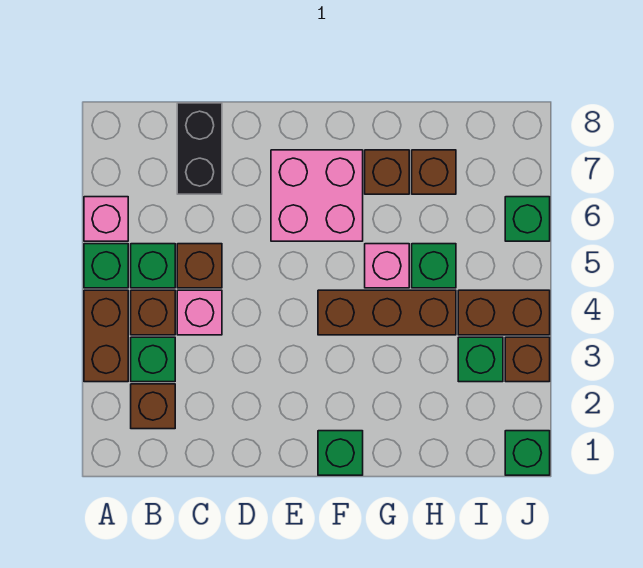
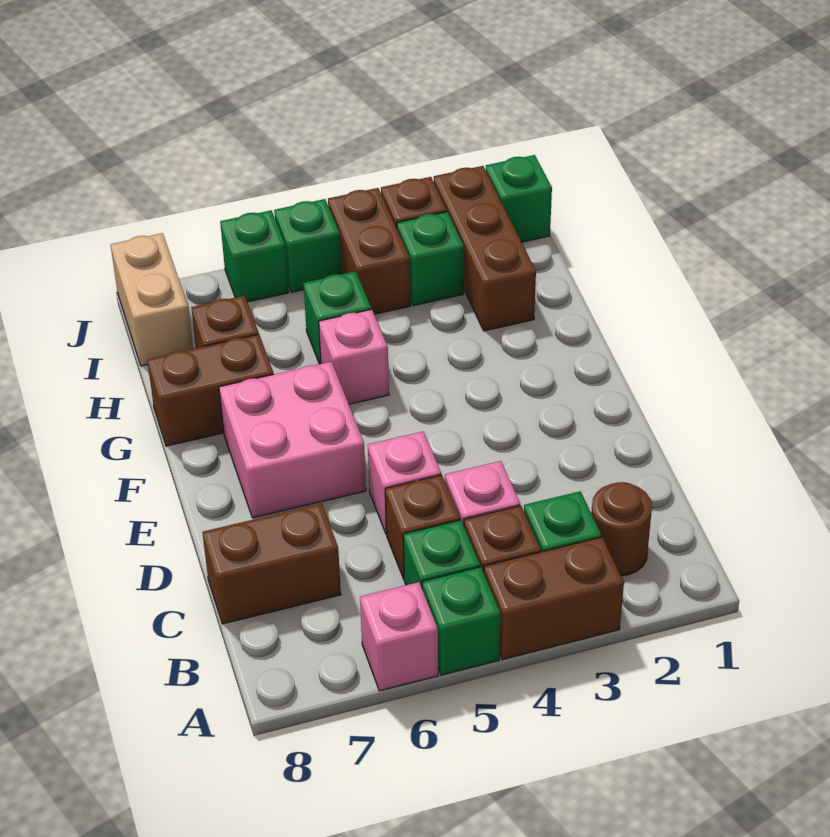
brown brick B2 level 1 -> brown round brick B2 level 1
black brick C7:C8 level 1 -> brown brick C7:C8 level 1
none -> pink brick D5 level 1
green brick F1 level 1 -> green brick J5 level 1
brown brick F4:H4 level 1 -> brown brick H2:J2 level 1
brown brick G7 level 1 -> brown brick G7:G8 level 1
none -> tan brick I8:J8 level 1

